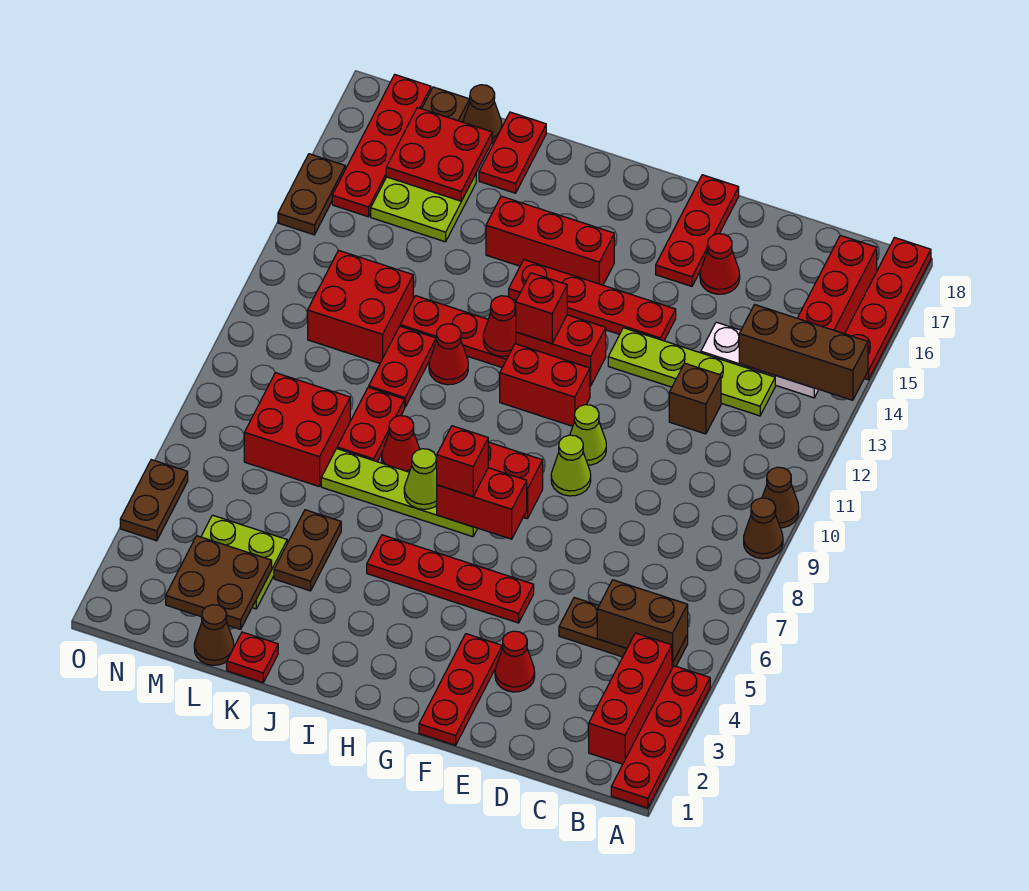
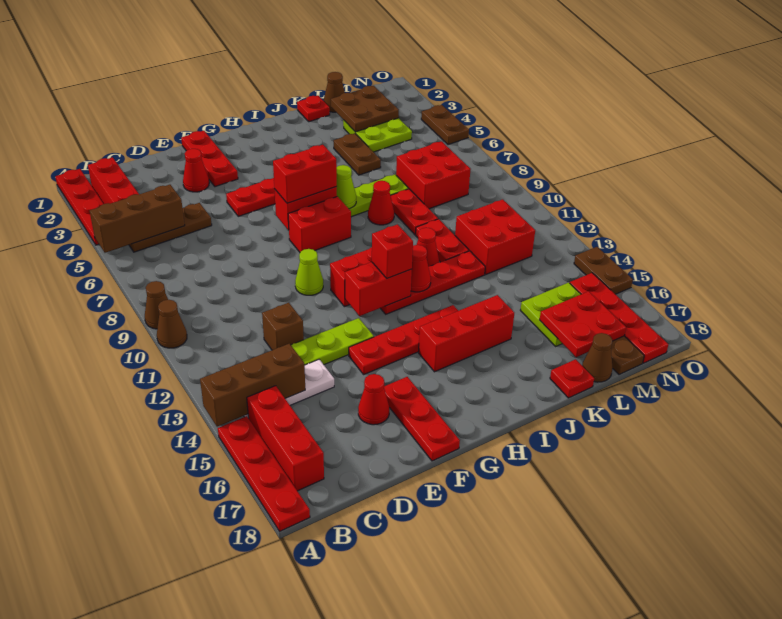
brown brick B5:C5 level 2 -> brown brick A5:C5 level 2
lime cone F9 level 1 -> none
red brick H7 level 3 -> red brick G7:H7 level 3
red plate K17:K18 level 1 -> red plate K18 level 1

